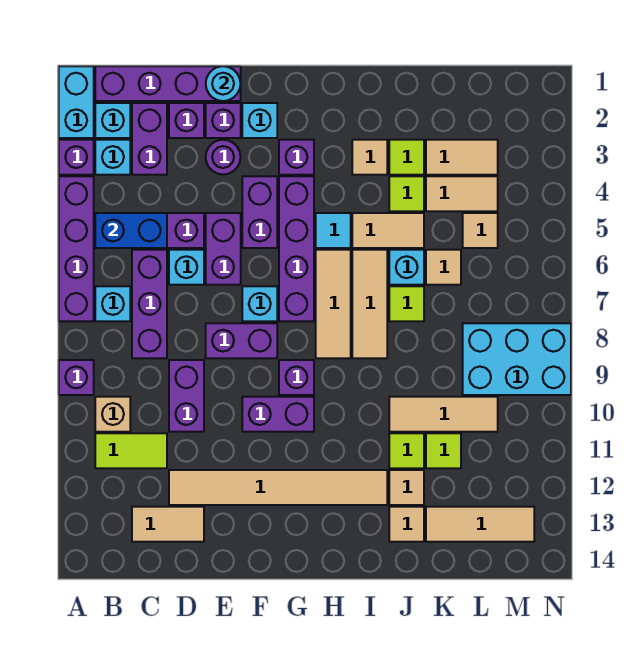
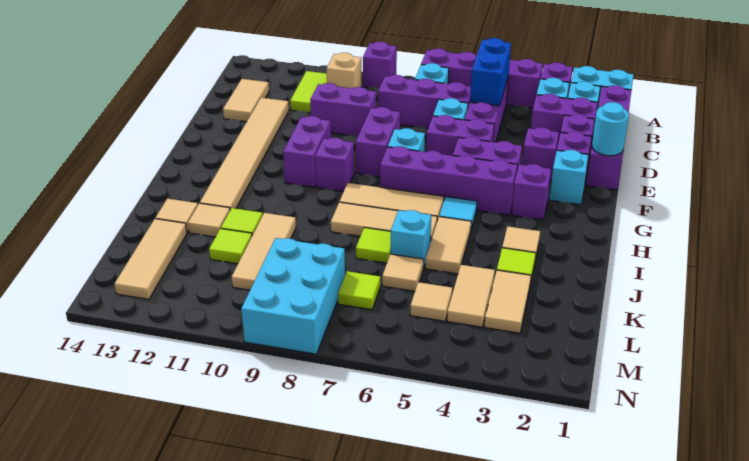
purple round brick E3 level 1 -> purple brick E3 level 1
lime tile J4 level 1 -> lime tile L7 level 1

